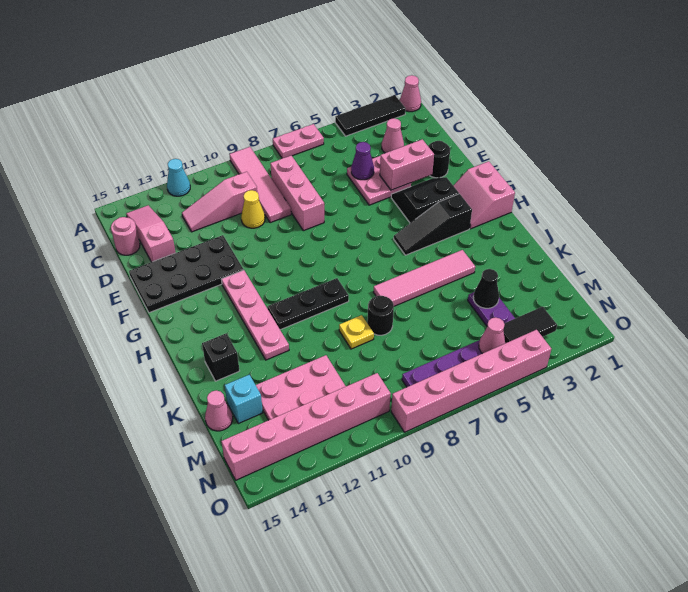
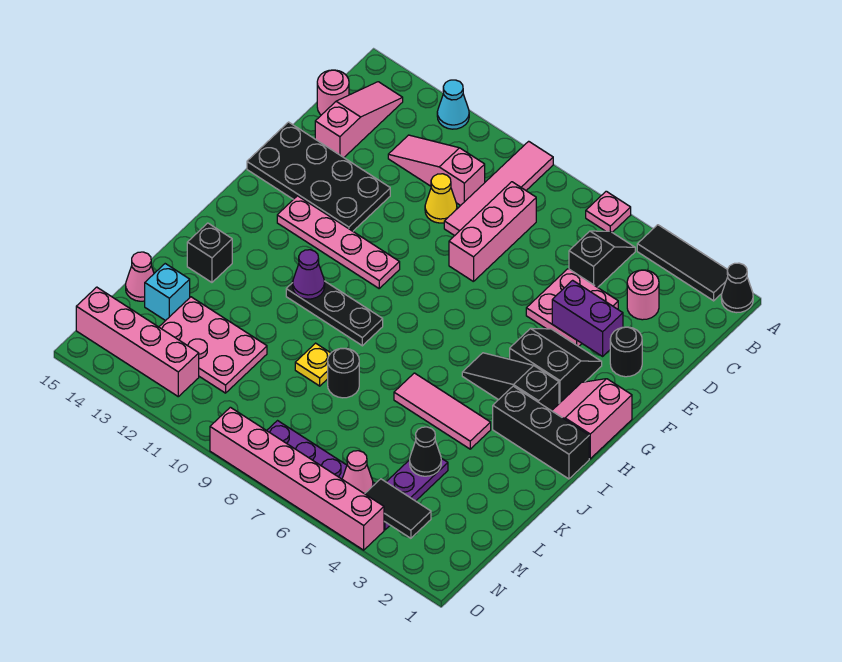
pink cone A1 level 1 -> black cone A1 level 1
pink plate A6:A7 level 1 -> pink plate A6 level 1
none -> black slope B5:C5 level 1 top C
pink cone C3 level 1 -> pink round brick C3 level 1
purple cone D5 level 2 -> purple cone I11 level 2
pink brick E3:E4 level 2 -> purple brick E3:E4 level 2
pink plate G12:J12 level 1 -> pink plate G10:G13 level 1
none -> black brick I1:I3 level 1
pink tile J4:J7 level 1 -> pink tile J4:J6 level 1
pink brick N10:N15 level 1 -> pink brick N12:N15 level 1

